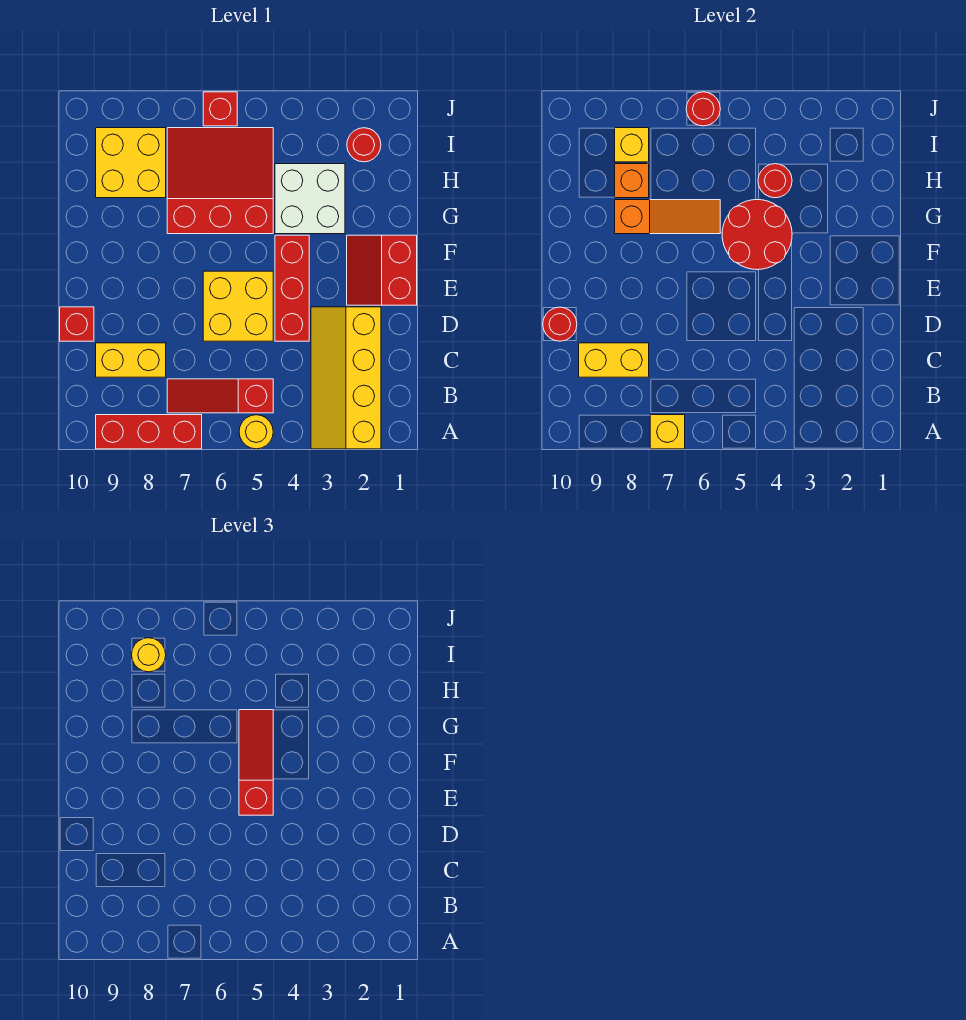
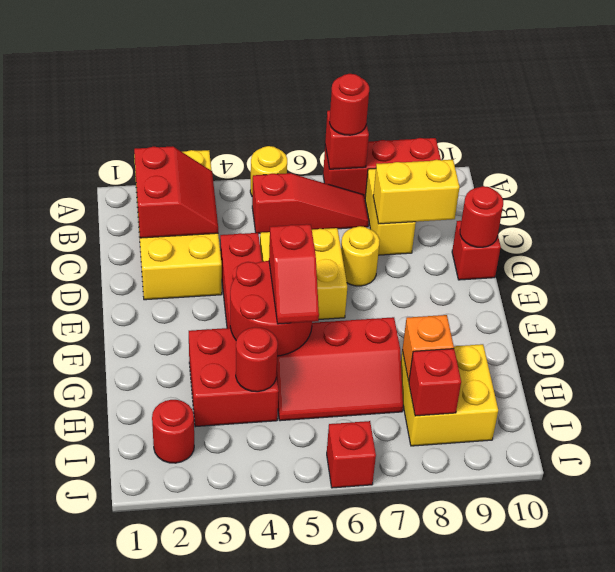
yellow slope A2:D3 level 1 top 2 -> yellow brick A2:D3 level 1
yellow brick A7 level 2 -> red brick A7 level 2
yellow brick C8:C9 level 1 -> yellow brick B8:C8 level 1
red slope E1:F2 level 1 top 1 -> red slope B2:C3 level 2 top 2
red slope E5:G5 level 3 top E -> red slope F5:G5 level 3 top F
white brick G3:H4 level 1 -> red brick G3:H4 level 1
red slope G5:I7 level 1 top G -> red slope G5:H7 level 1 top G
orange slope G6:G8 level 2 top 8 -> none
yellow brick I8 level 2 -> red brick I8 level 2
yellow round brick I8 level 3 -> yellow round brick D7 level 1
red round brick J6 level 2 -> red round brick A7 level 3

